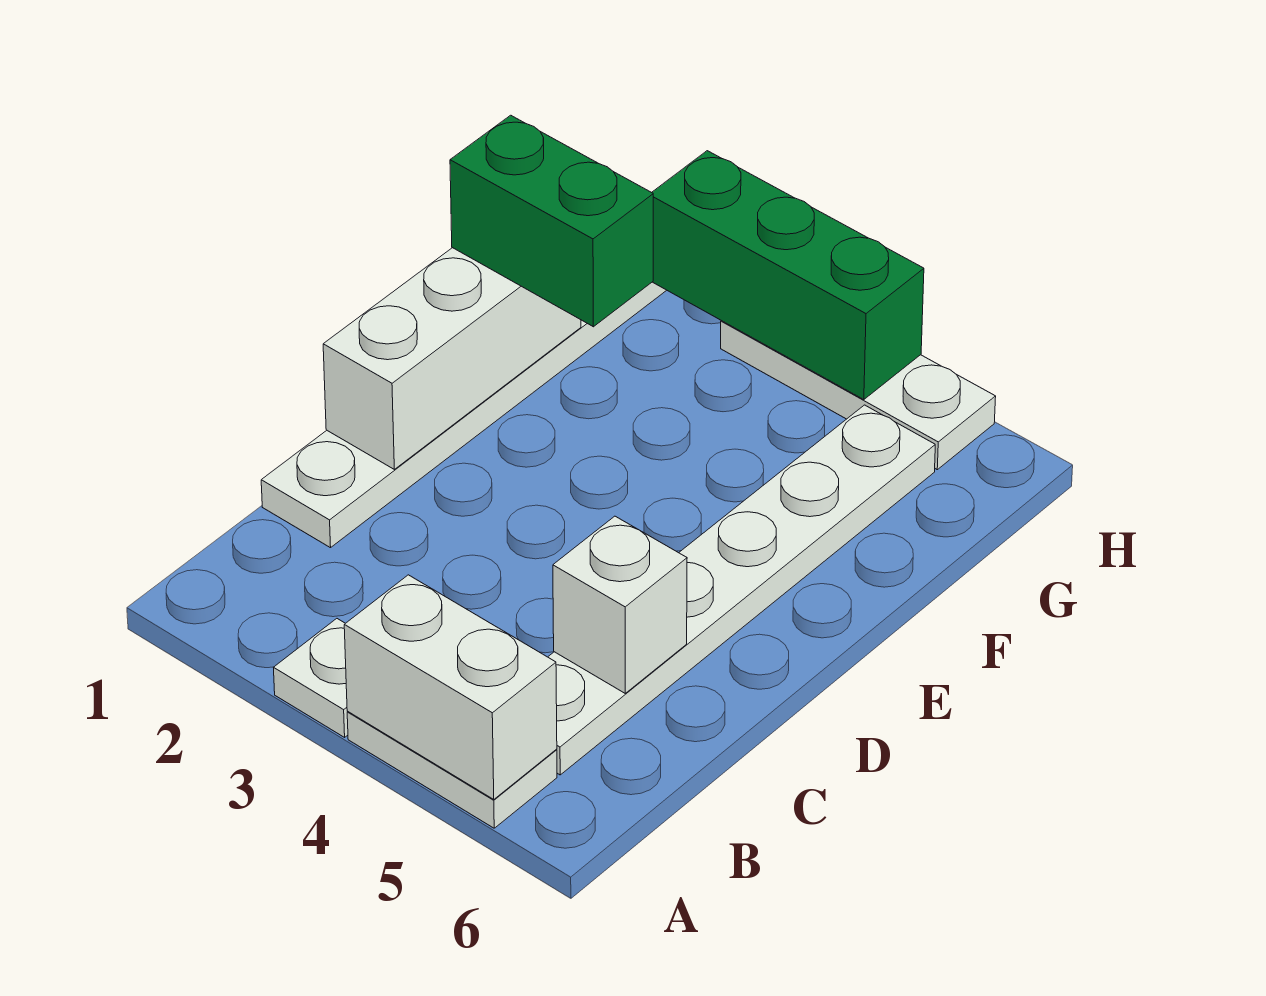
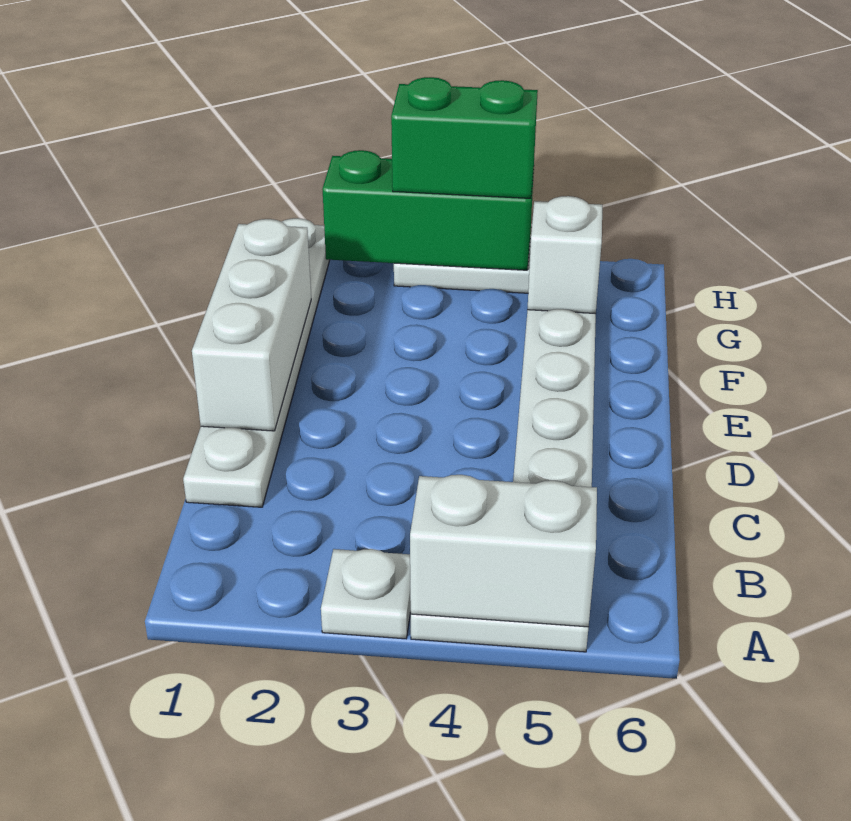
white brick C5 level 2 -> white brick G5 level 2
green brick F1:F2 level 3 -> green brick H3:H4 level 3

